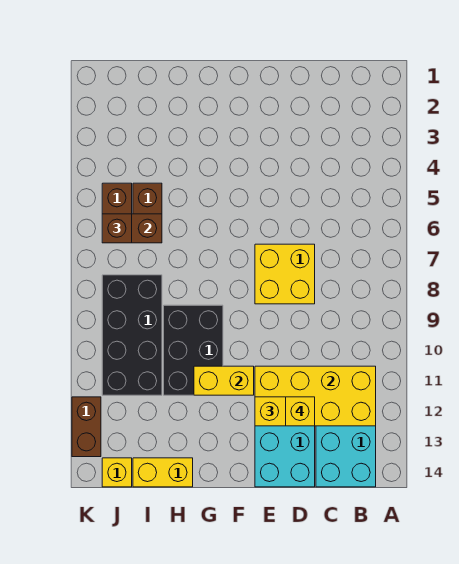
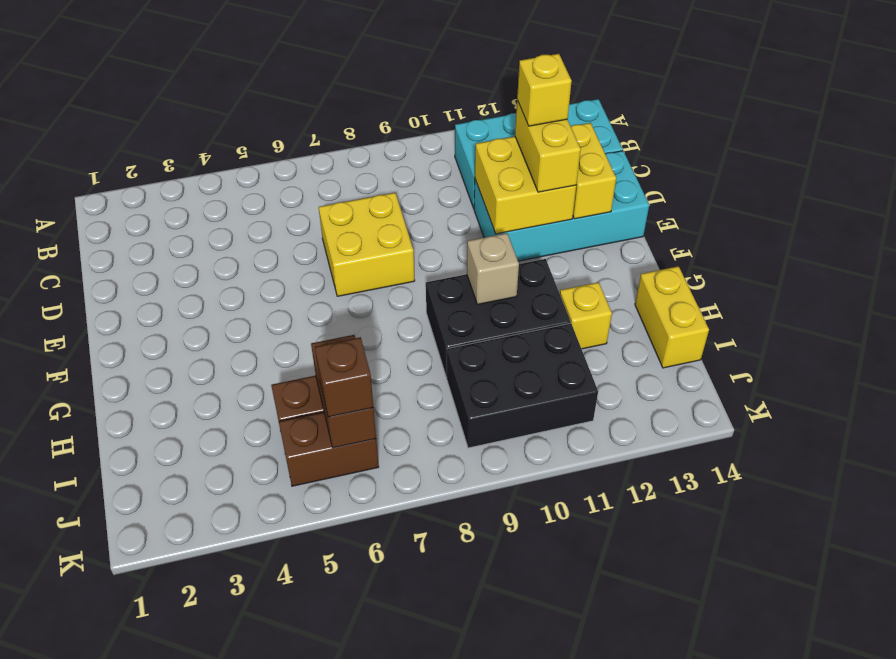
yellow brick B11:E12 level 2 -> yellow brick D11:E12 level 2
yellow brick F11:G11 level 2 -> yellow brick D13:E13 level 2
none -> tan brick G10 level 2
black brick I8:J11 level 1 -> black brick I9:J11 level 1
yellow brick J14 level 1 -> yellow brick H12 level 1
brown brick K12:K13 level 1 -> none

